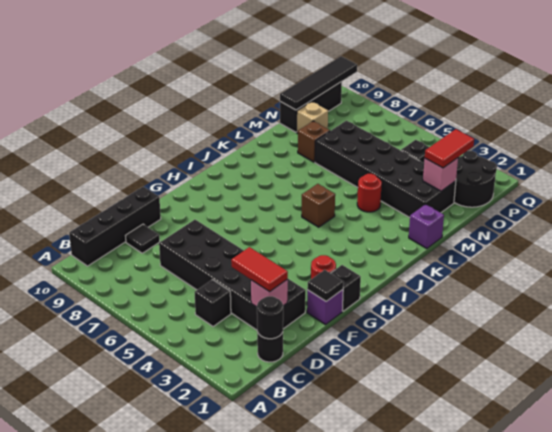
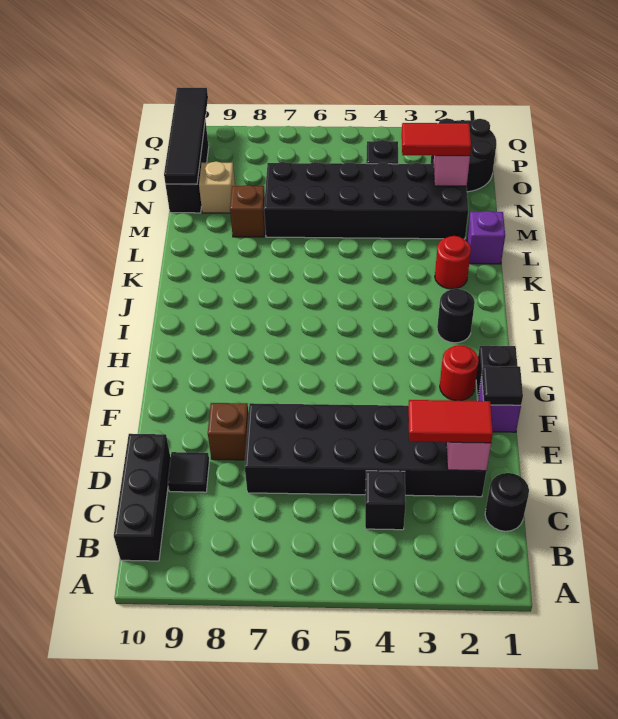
black brick B10:E10 level 1 -> black brick B10:D10 level 1
black round brick C1 level 2 -> black round brick I2 level 1
brown brick J5 level 1 -> brown brick E8 level 1
red round brick L4 level 1 -> red round brick K2 level 1
red tile N2:O2 level 3 -> red tile N2:N3 level 3

